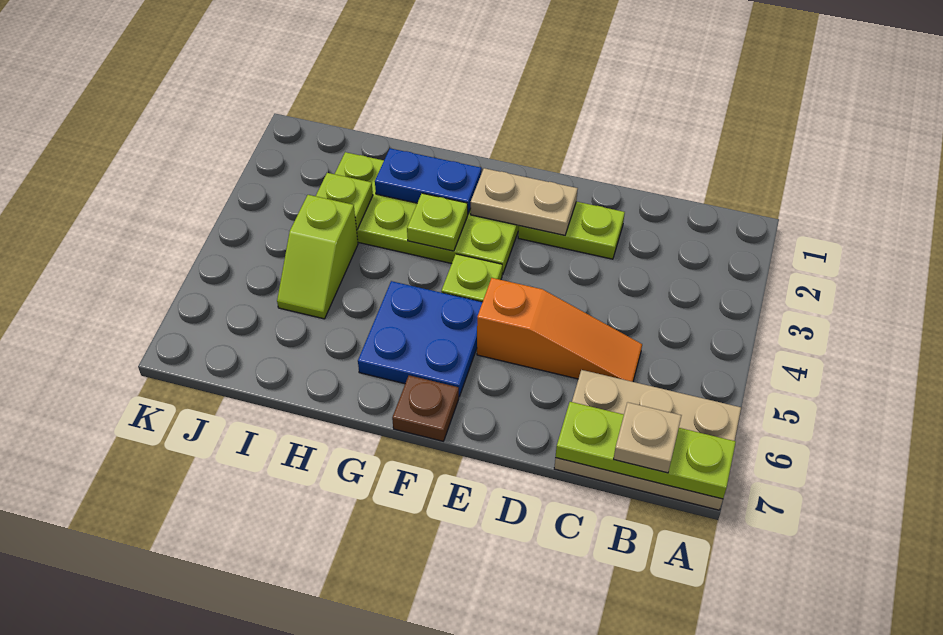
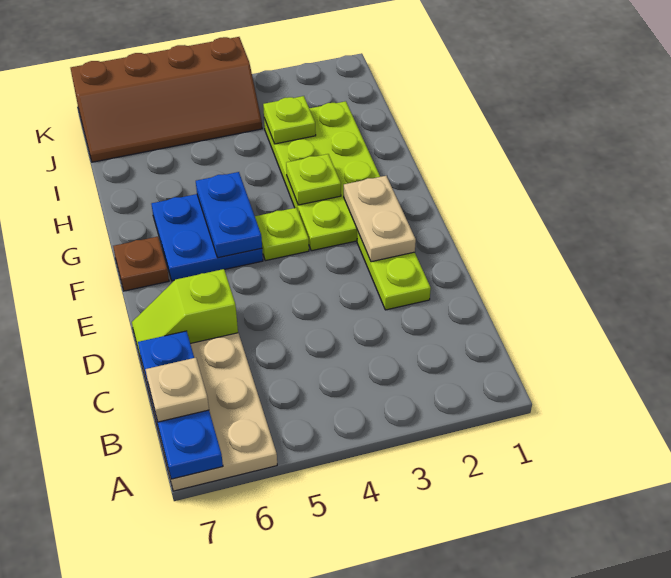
lime plate A7:C7 level 2 -> blue plate A7:C7 level 2
orange slope C5:E5 level 1 top E -> none
blue plate G2:H2 level 2 -> blue plate F5:G5 level 2
lime slope I4:I5 level 1 top 4 -> lime slope D6:D7 level 1 top 6
none -> brown slope J4:K7 level 1 top K

